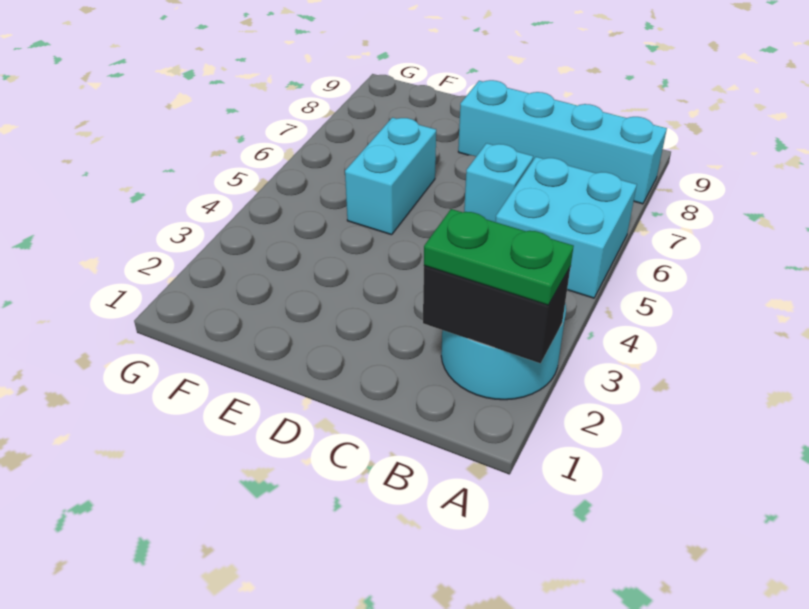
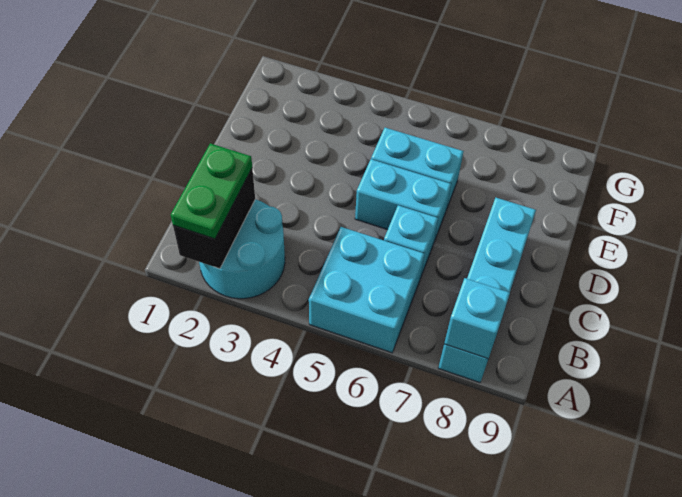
none -> cyan brick A8 level 2
none -> cyan brick D5:D6 level 1

